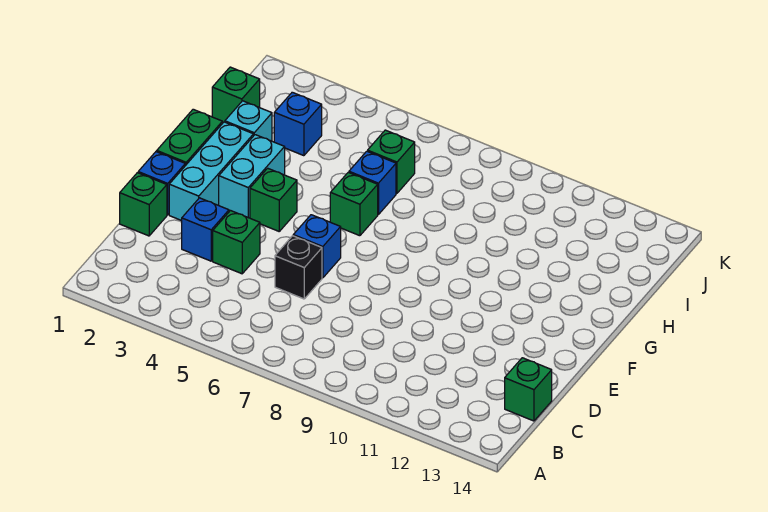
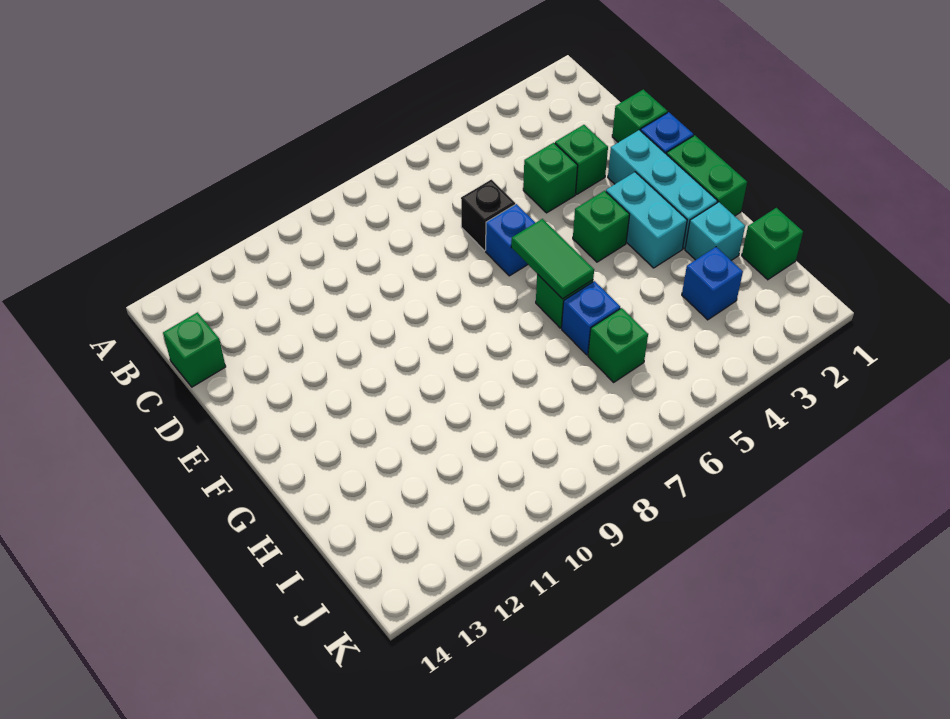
blue brick D3 level 1 -> green brick D3 level 1
none -> green tile F6:G6 level 2

